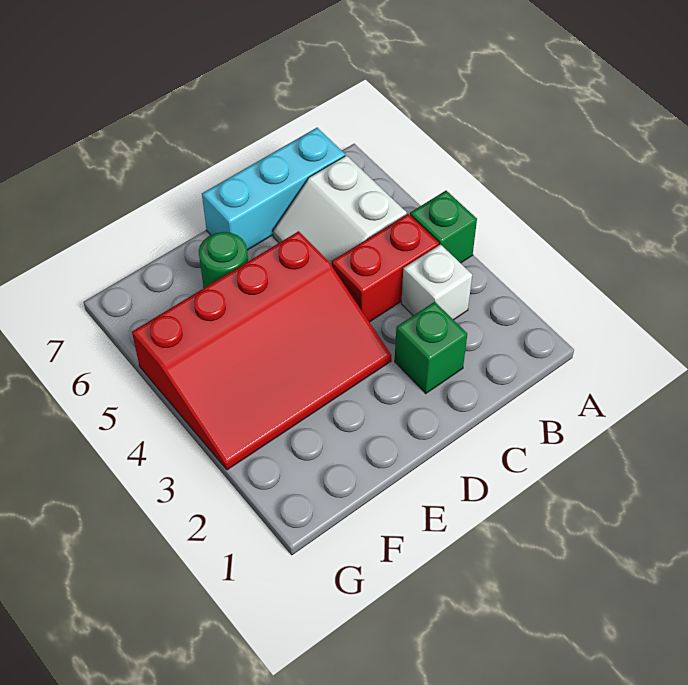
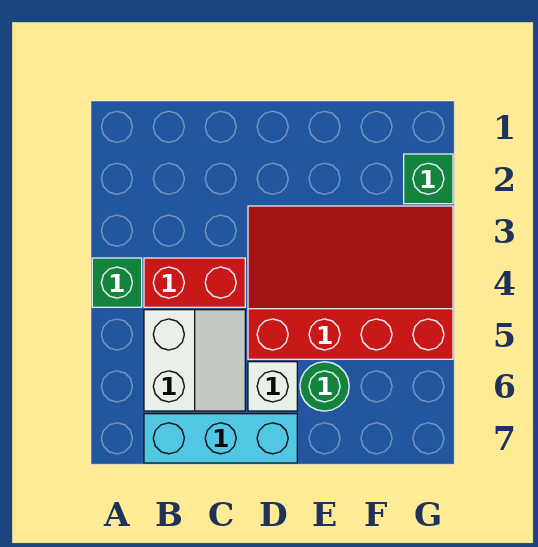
white brick B3 level 1 -> white brick D6 level 1
green brick C2 level 1 -> green brick G2 level 1

